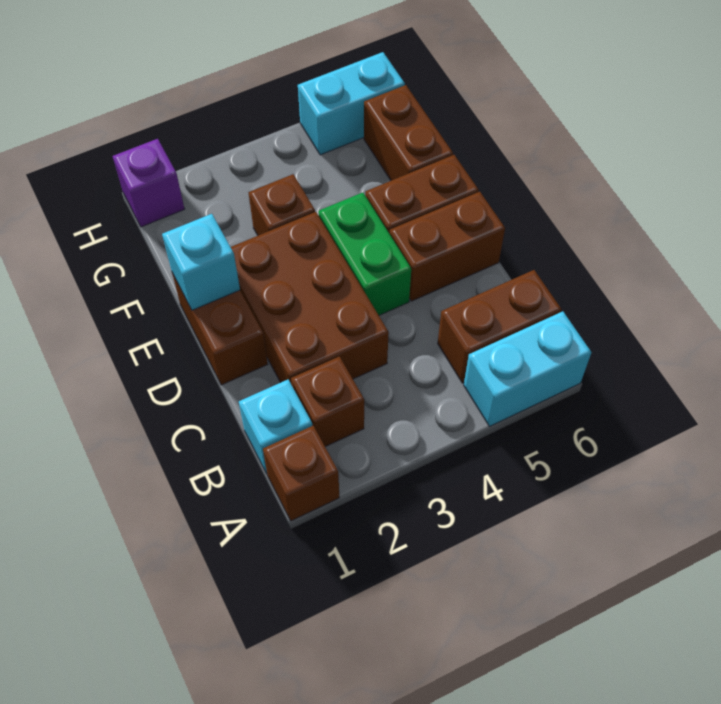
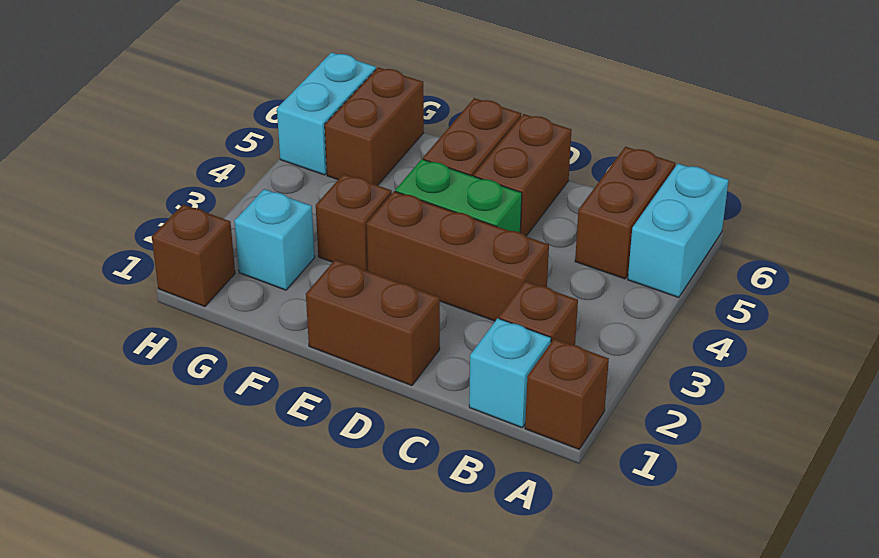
brown brick C2:E3 level 1 -> brown brick C3:E3 level 1
cyan brick E1 level 2 -> cyan brick G2 level 1
brown brick F6:G6 level 1 -> brown brick G5:G6 level 1
purple brick H1 level 1 -> brown brick H1 level 1

